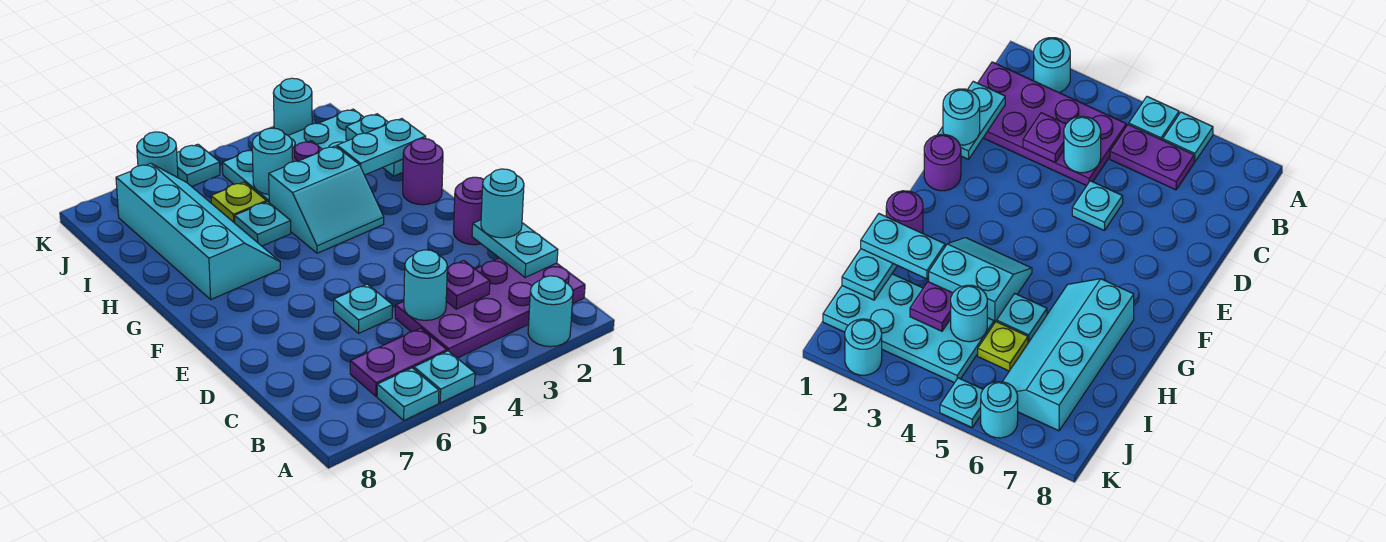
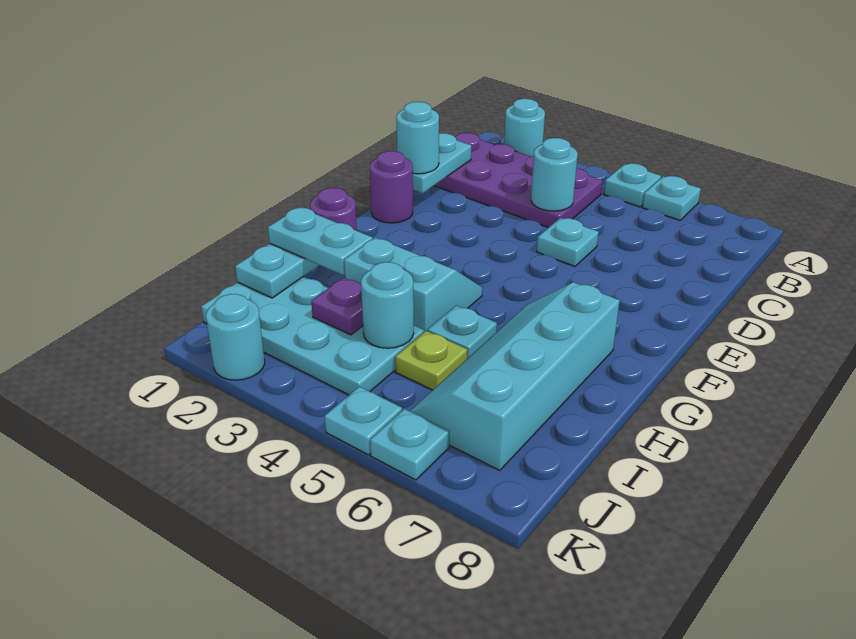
purple plate B5:B6 level 1 -> none
purple plate C3 level 2 -> none
cyan round brick K6 level 1 -> cyan plate K6 level 1

